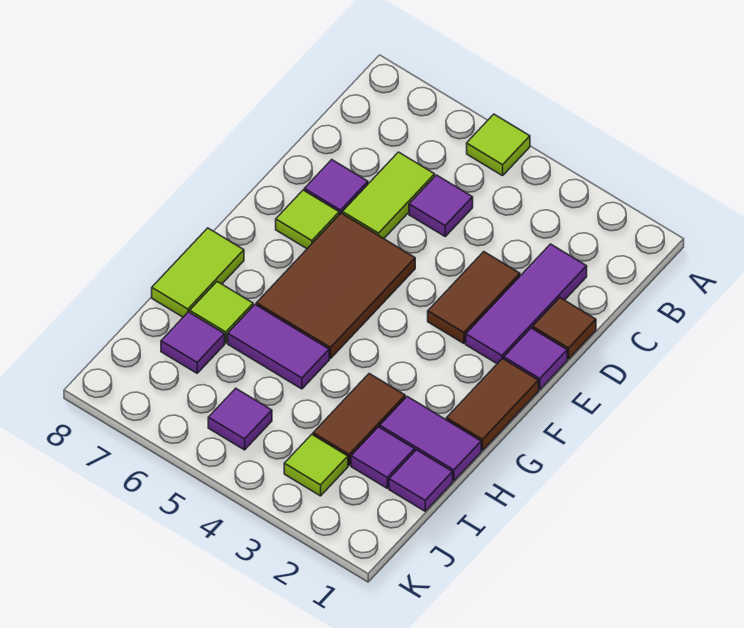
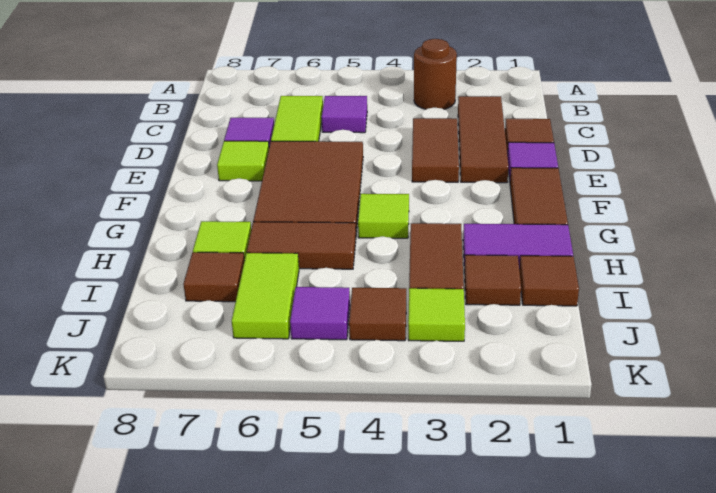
lime tile A5 level 1 -> lime tile G4 level 1
none -> brown round brick B3 level 1
purple tile C2:E2 level 1 -> brown tile C2:E2 level 1
lime tile G8:H8 level 1 -> lime tile I6:J6 level 1
purple tile H5:H6 level 1 -> brown tile H5:H6 level 1
purple tile I1 level 1 -> brown tile I1 level 1
purple tile I2 level 1 -> brown tile I2 level 1
purple tile I7 level 1 -> brown tile I7 level 1
none -> brown tile J4 level 1

